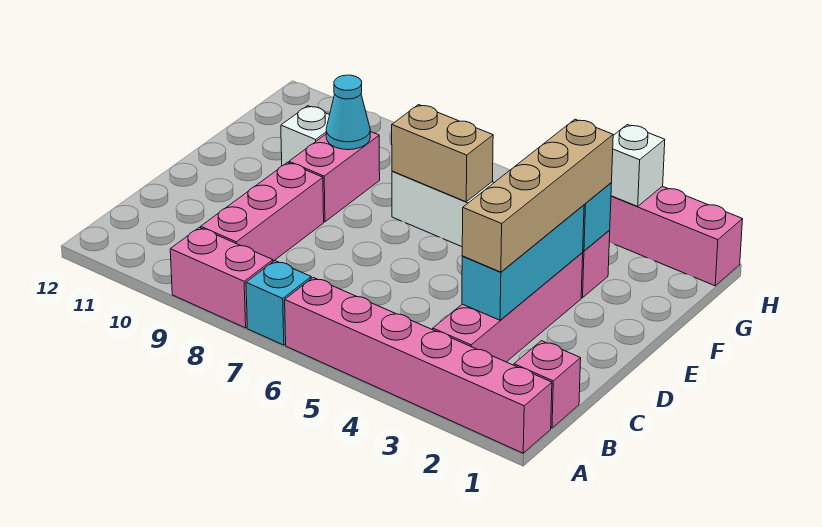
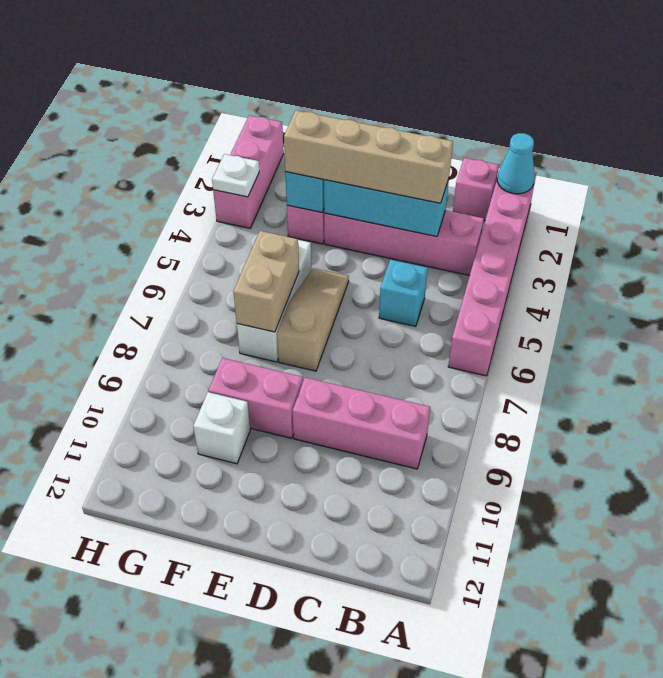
cyan brick A7 level 1 -> cyan brick C5 level 1
pink brick A8:A9 level 1 -> none
none -> tan slope E5:E7 level 1 top 7
cyan cone F9 level 2 -> cyan cone A1 level 2
white brick H3 level 2 -> white plate H3 level 2

